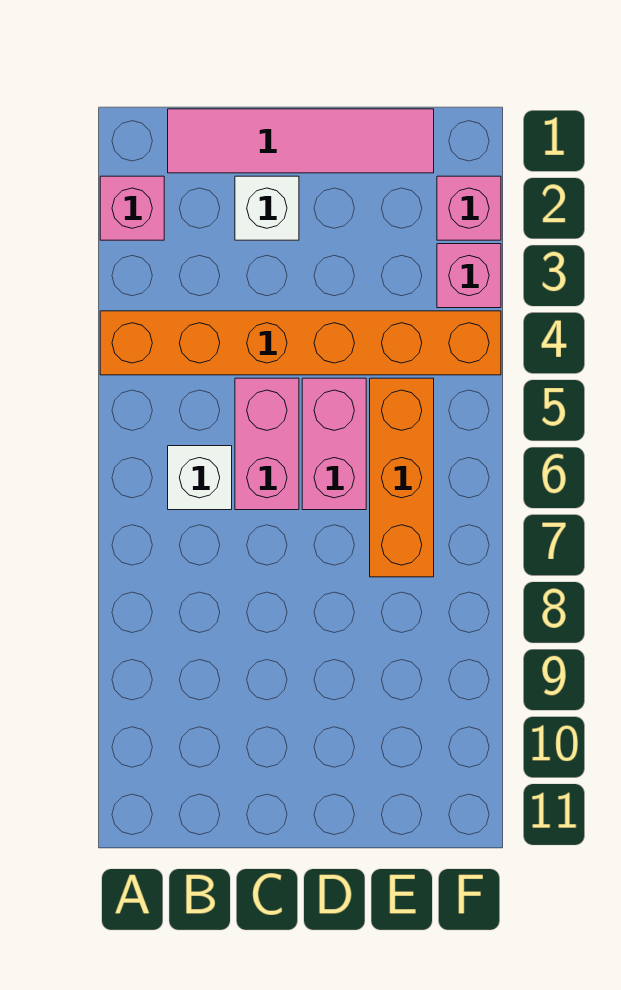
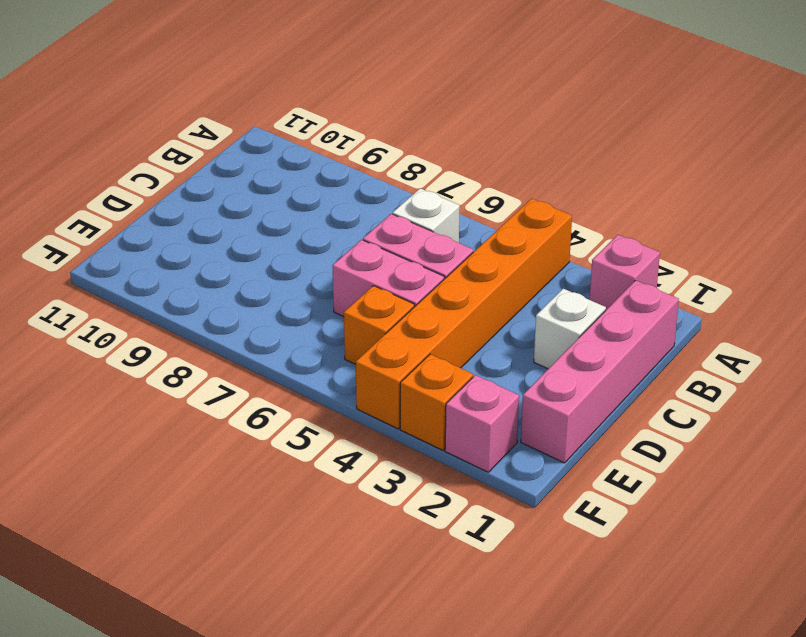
pink tile B1:E1 level 1 -> pink brick B1:E1 level 1
orange brick E5:E7 level 1 -> orange brick E5 level 1
pink brick F3 level 1 -> orange brick F3 level 1

